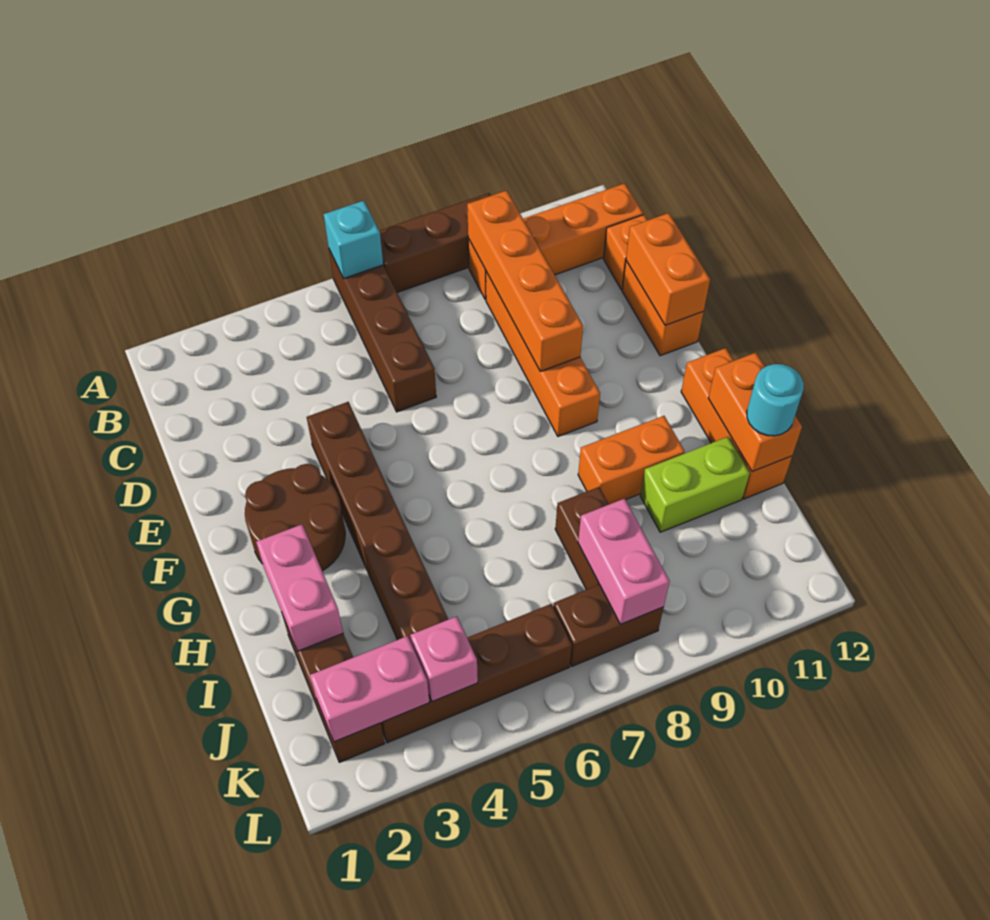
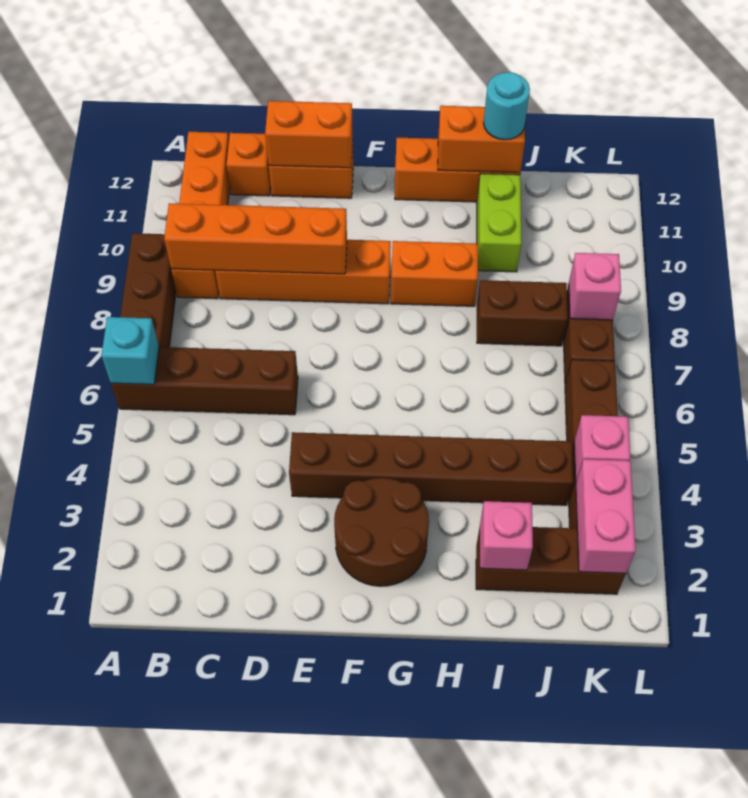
pink brick H2:I2 level 2 -> pink brick I2 level 2
orange brick H9:H10 level 1 -> orange brick G9:H9 level 1
pink brick J8:K8 level 2 -> pink brick K8 level 2

